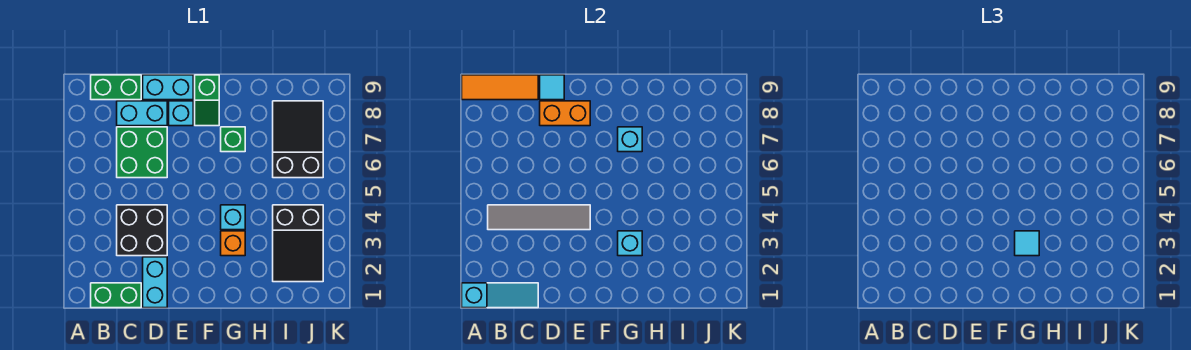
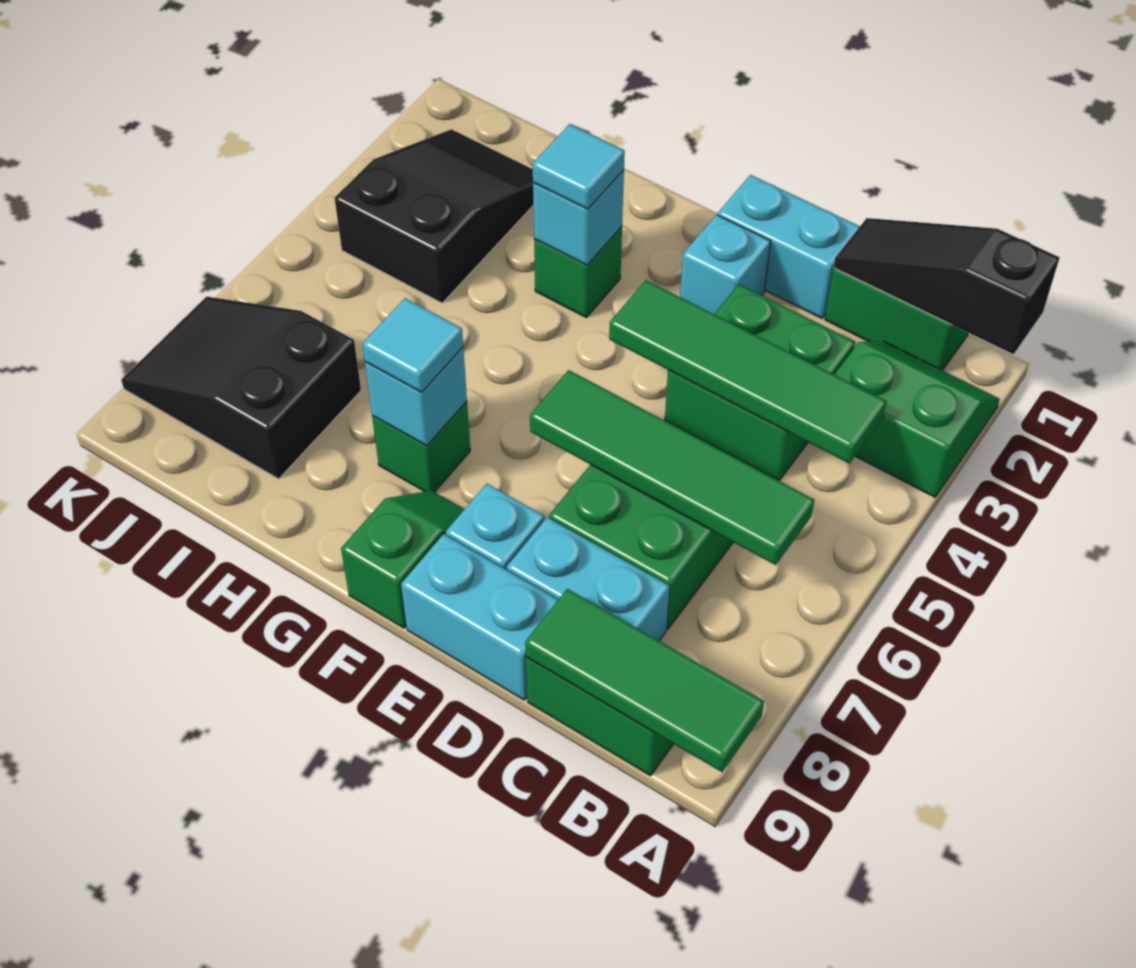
cyan slope A1:C1 level 2 top A -> black slope A1:C1 level 2 top A
none -> green slope A2:B3 level 1 top 3
orange tile A9:C9 level 2 -> green tile A9:C9 level 2
grey tile B4:E4 level 2 -> green tile B4:E4 level 2
none -> green tile B6:E6 level 2
black brick C3:D4 level 1 -> green brick C3:D4 level 1
cyan brick D1:D2 level 1 -> cyan brick D1:E1 level 1
orange brick D8:E8 level 2 -> none
cyan tile D9 level 2 -> cyan tile G7 level 3
orange brick G3 level 1 -> green brick G3 level 1
cyan brick G4 level 1 -> cyan brick E2 level 1
black slope I6:J8 level 1 top 6 -> black slope I7:K8 level 1 top I

